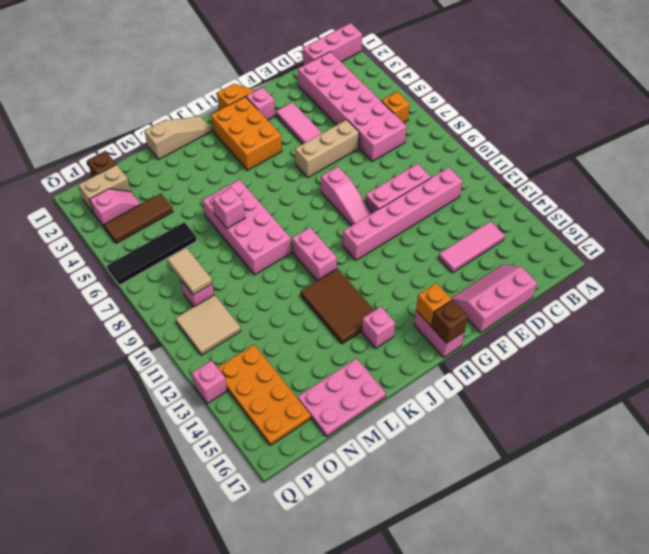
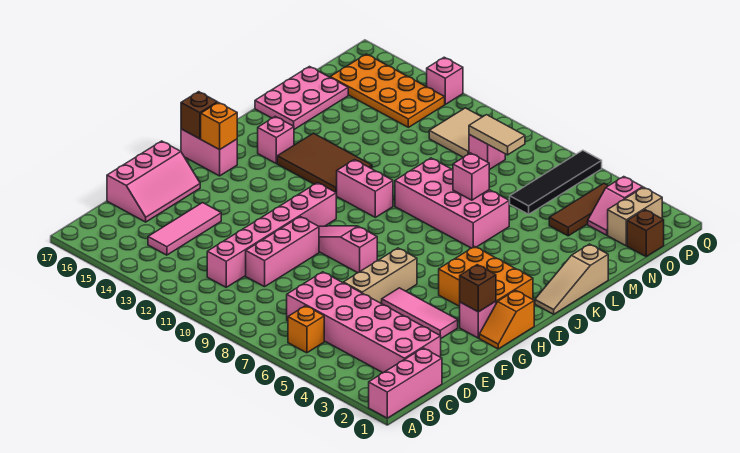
none -> brown brick G2 level 2

